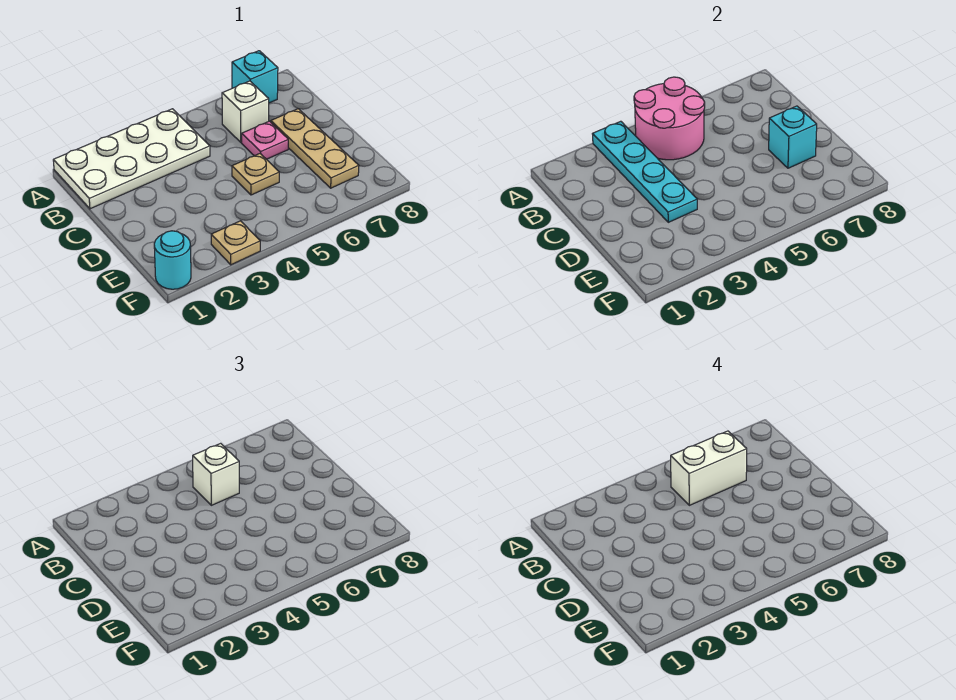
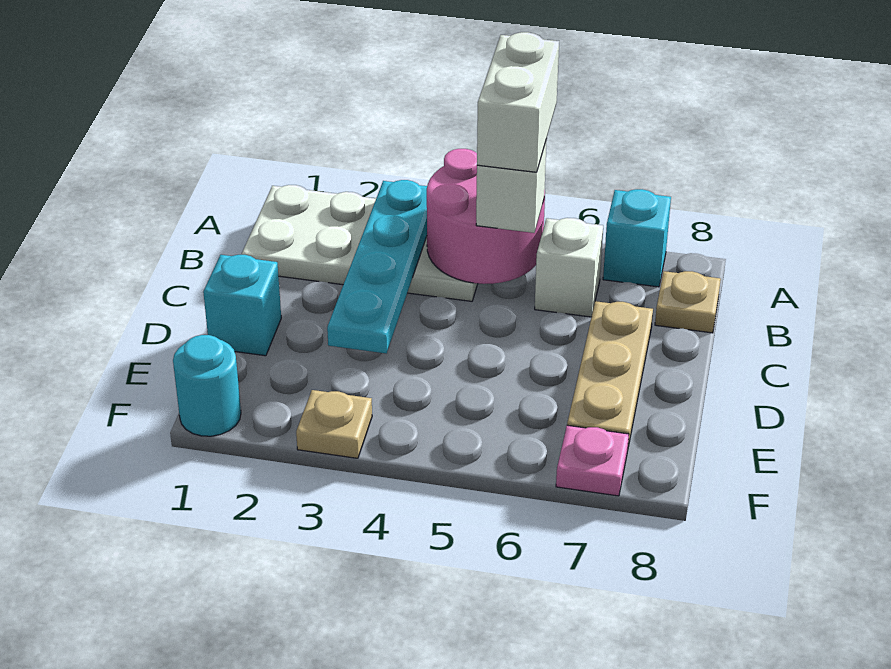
white brick B5:B6 level 4 -> white brick A5:B5 level 4
pink plate C6 level 1 -> pink plate F7 level 1
tan plate D5 level 1 -> tan plate B8 level 1
cyan brick D7 level 2 -> cyan brick D1 level 1

